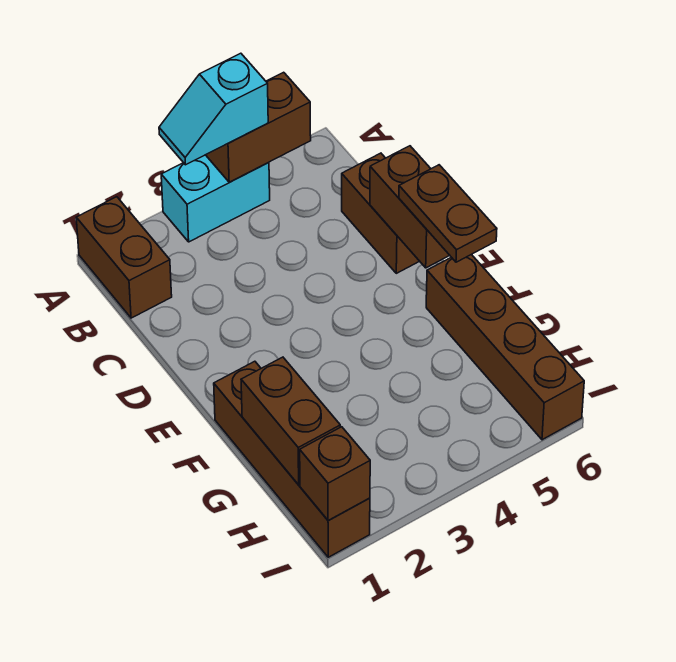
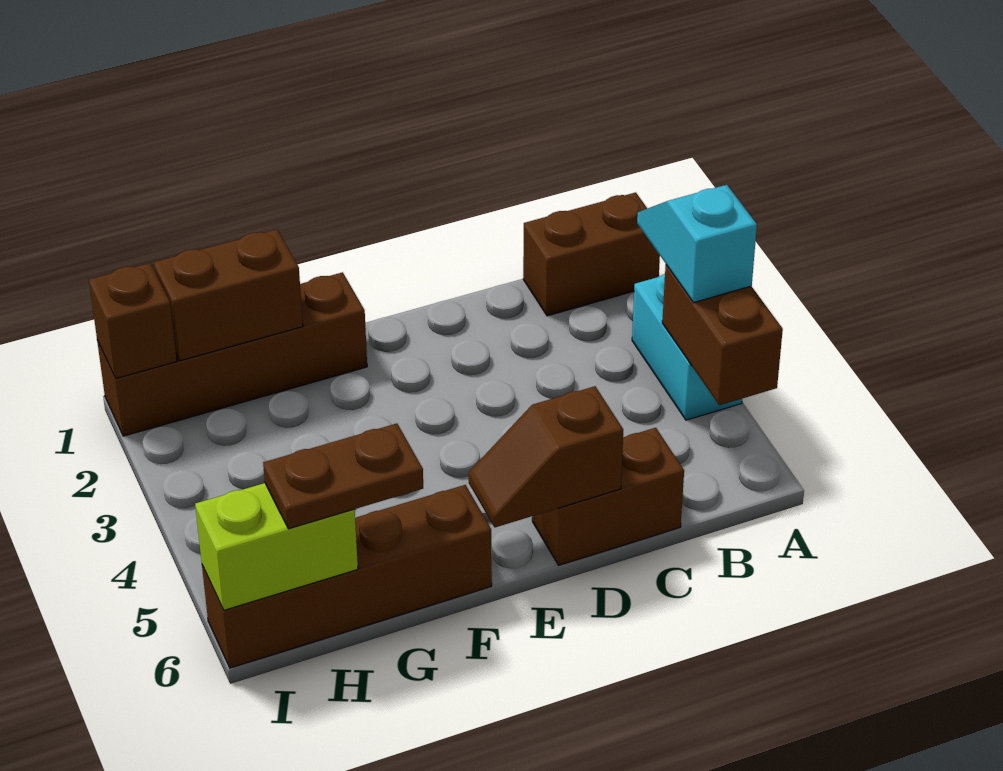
brown brick D6:E6 level 2 -> brown slope D6:E6 level 2 top D
brown plate E6:F6 level 3 -> brown plate G6:H6 level 3
none -> lime brick H6:I6 level 2

